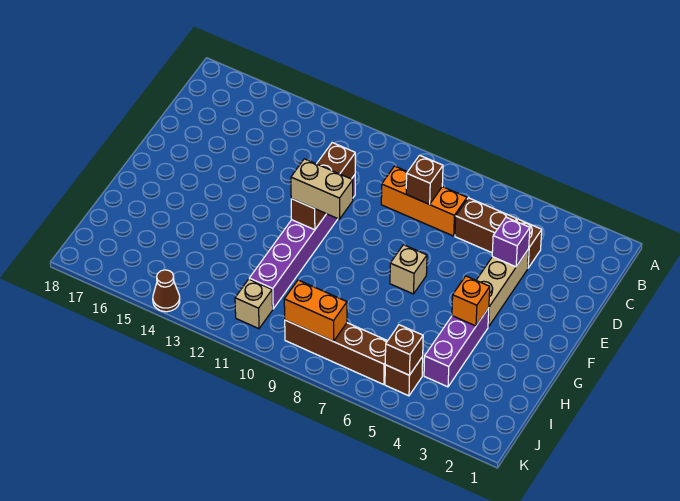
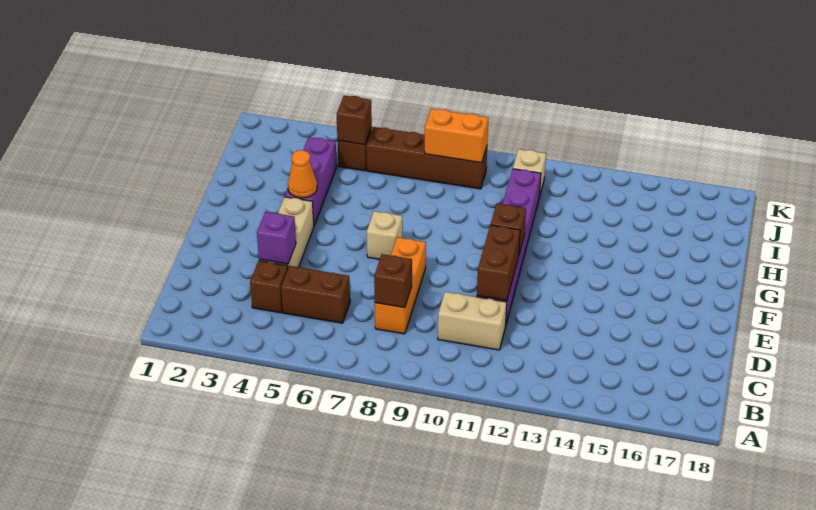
orange brick C7:C9 level 1 -> orange brick C8:E8 level 1
tan brick F10:F11 level 3 -> tan brick C10:C11 level 1
orange brick G4 level 2 -> orange cone G4 level 2
brown cone K14 level 1 -> none

